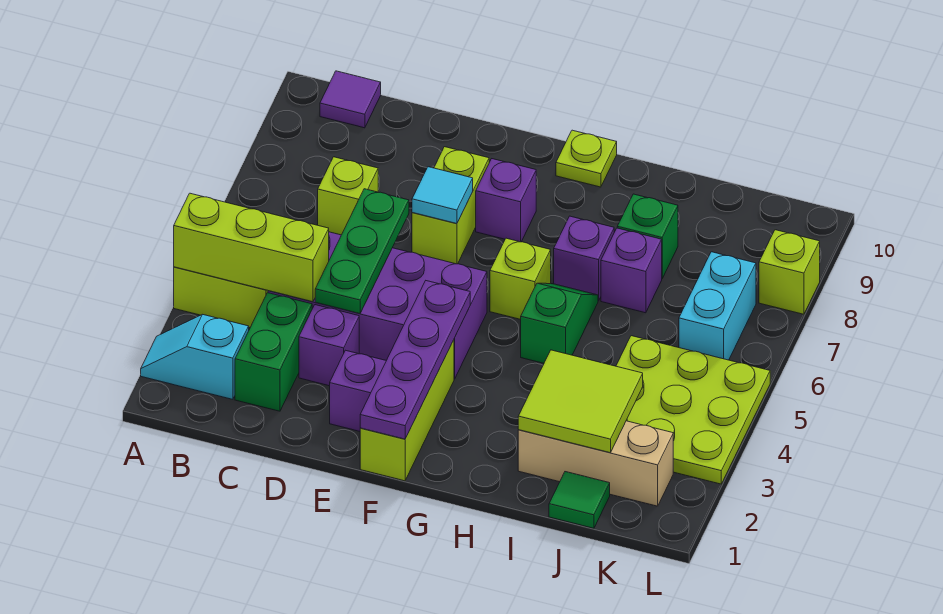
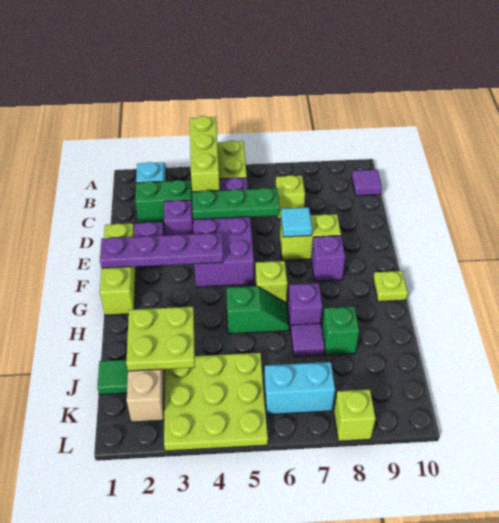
lime brick F1:F3 level 1 -> lime brick E1:G1 level 1
lime tile I2:J3 level 2 -> lime plate I2:J3 level 2
purple brick I7 level 1 -> purple tile I7 level 1

